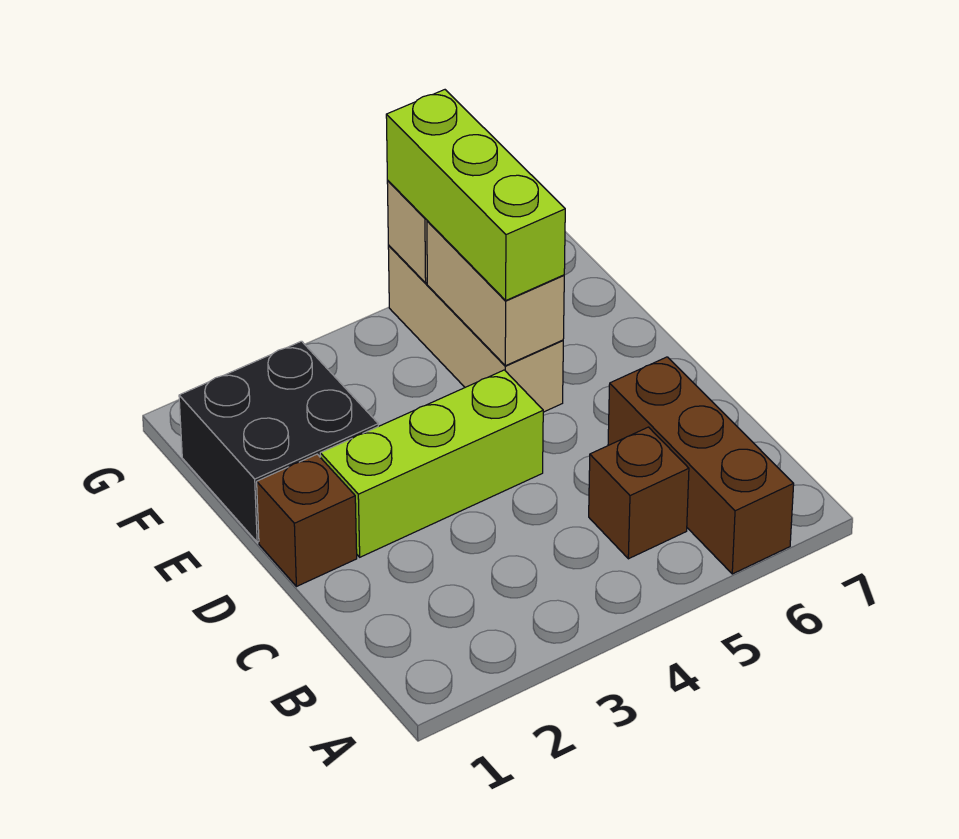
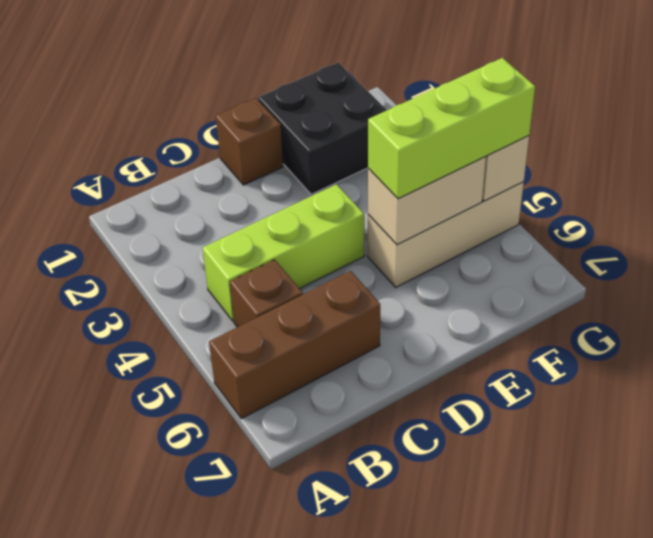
lime brick D2:D4 level 1 -> lime brick B4:D4 level 1

